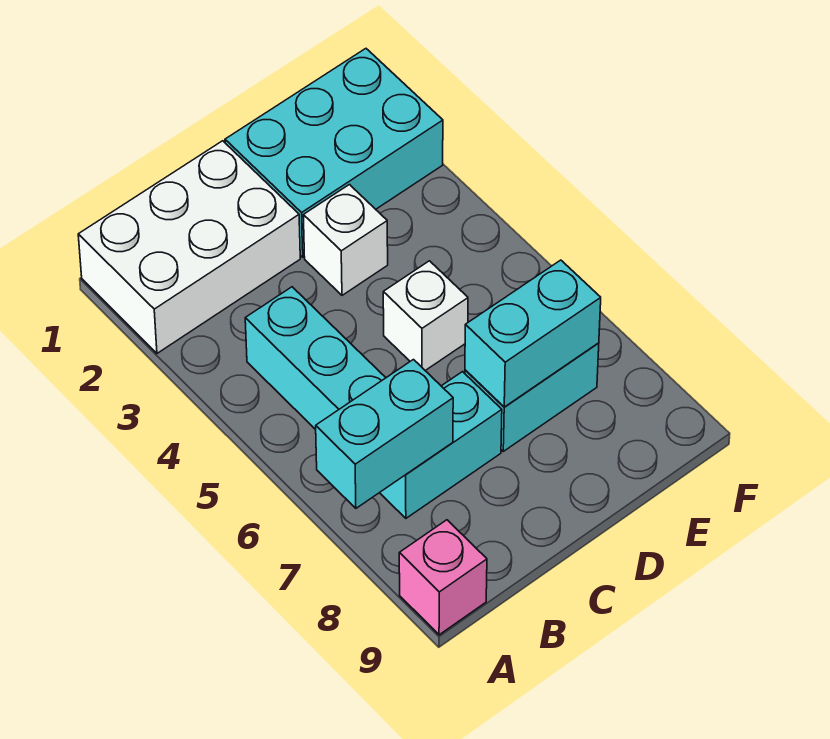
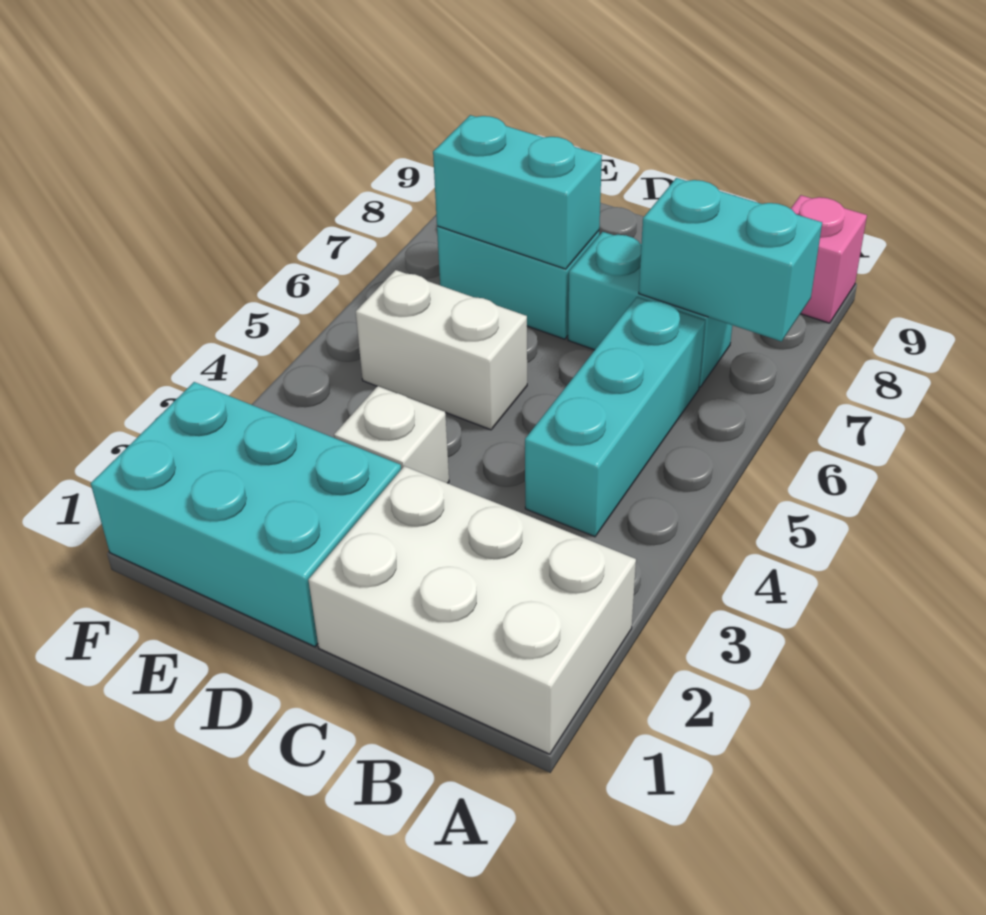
white brick D5 level 1 -> white brick D5:E5 level 1

